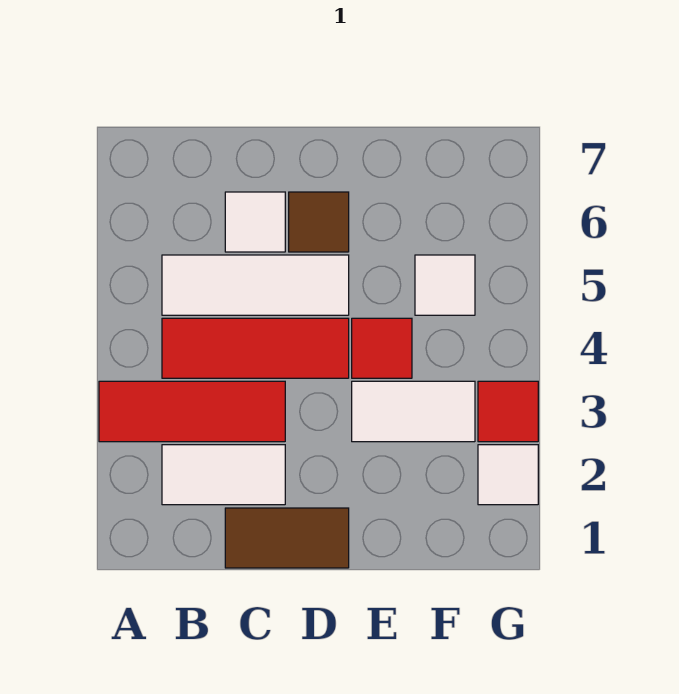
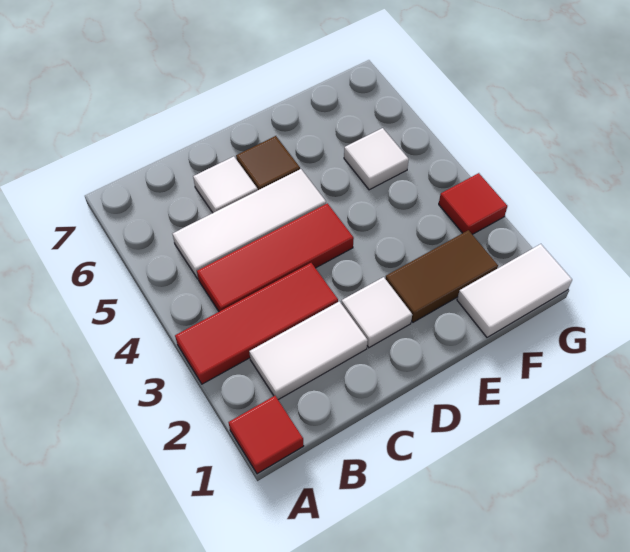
brown tile C1:D1 level 1 -> brown tile E2:F2 level 1
white tile E3:F3 level 1 -> white tile F1:G1 level 1
red tile E4 level 1 -> red tile A1 level 1
white tile G2 level 1 -> white tile D2 level 1

